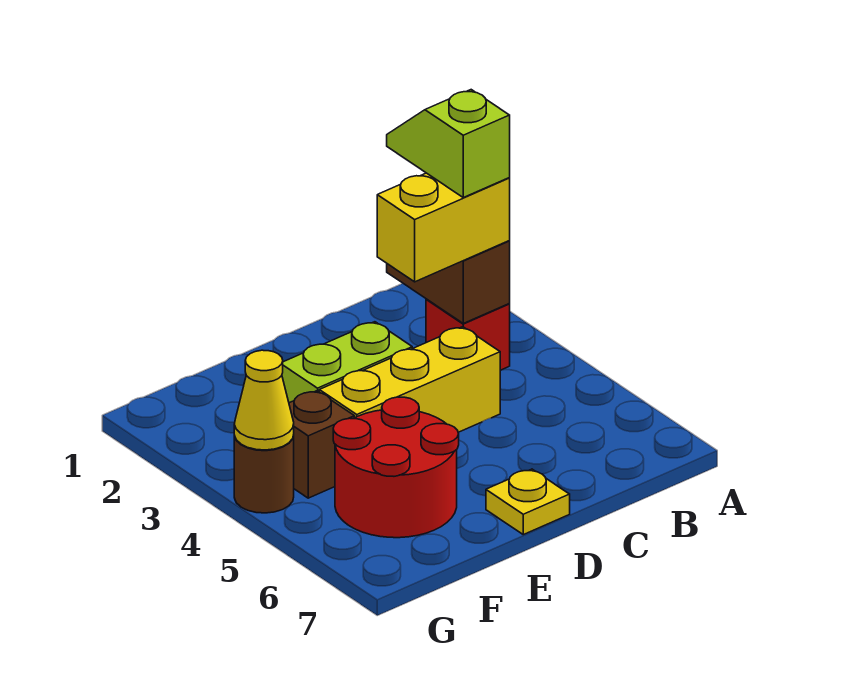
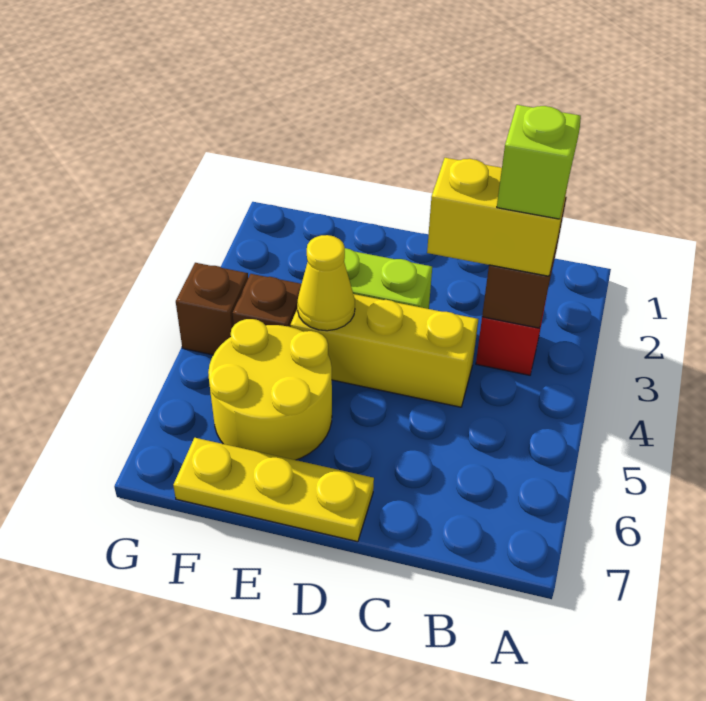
yellow plate D7 level 1 -> yellow plate D7:F7 level 1
red round brick E5:F6 level 1 -> yellow round brick E5:F6 level 1
brown round brick G4 level 1 -> brown brick G4 level 1
yellow cone G4 level 2 -> yellow cone E4 level 2

